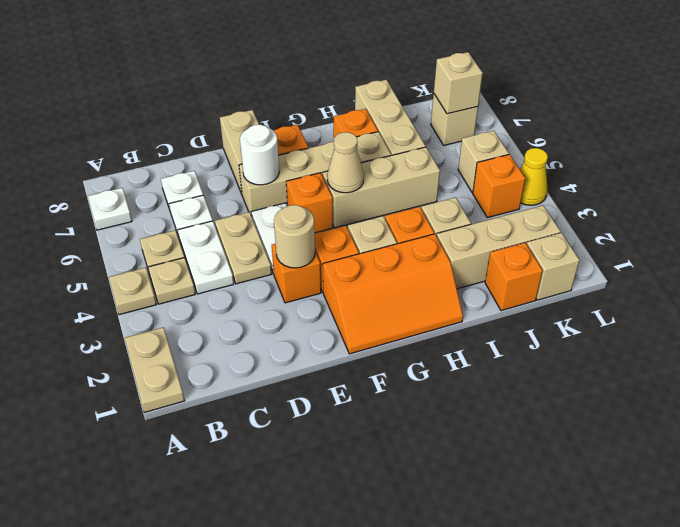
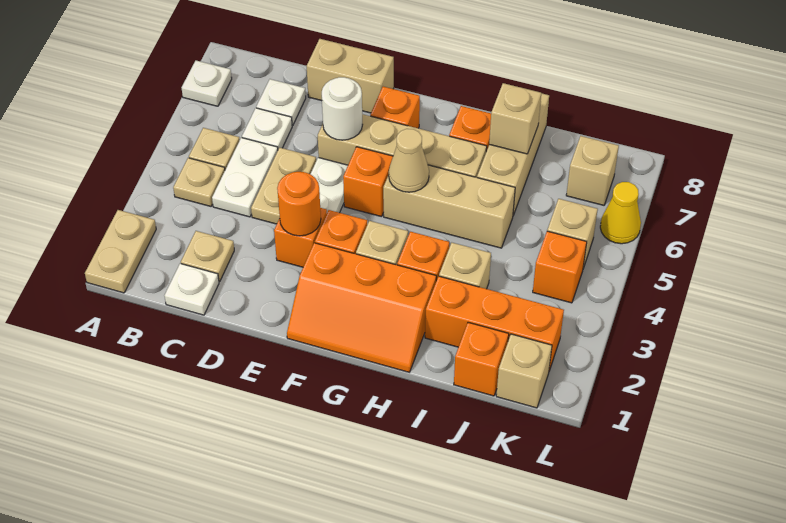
tan plate A4 level 1 -> tan plate C2 level 1
none -> white plate C1 level 1
tan round brick E3 level 2 -> orange round brick E3 level 2
tan brick E7:E8 level 1 -> tan brick D8:E8 level 1
tan brick I2:K2 level 1 -> orange brick I2:K2 level 1
tan brick K7 level 2 -> tan brick I7 level 2
yellow cone L4 level 1 -> yellow cone L6 level 1

